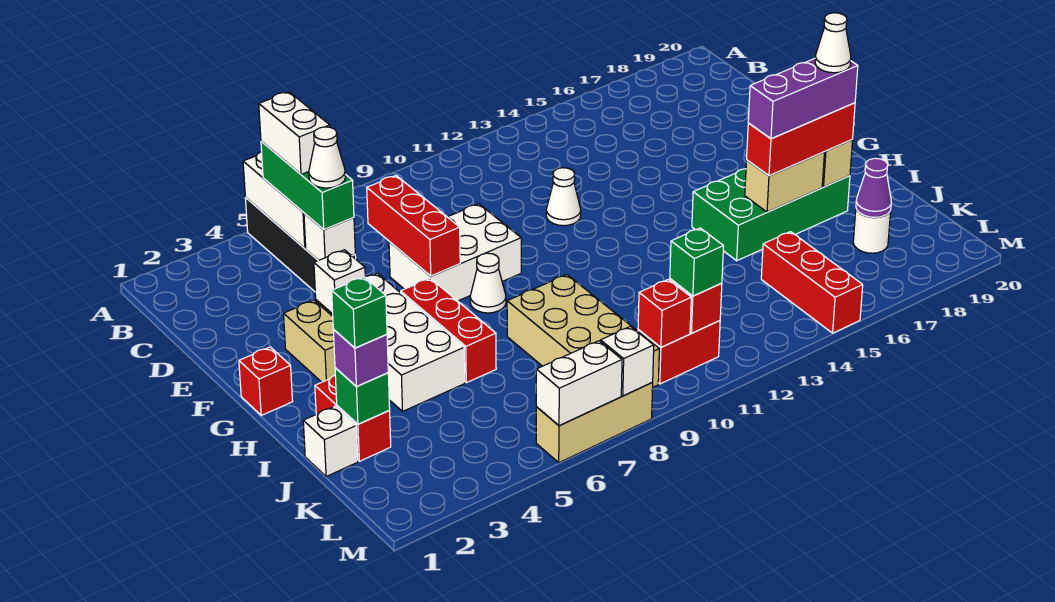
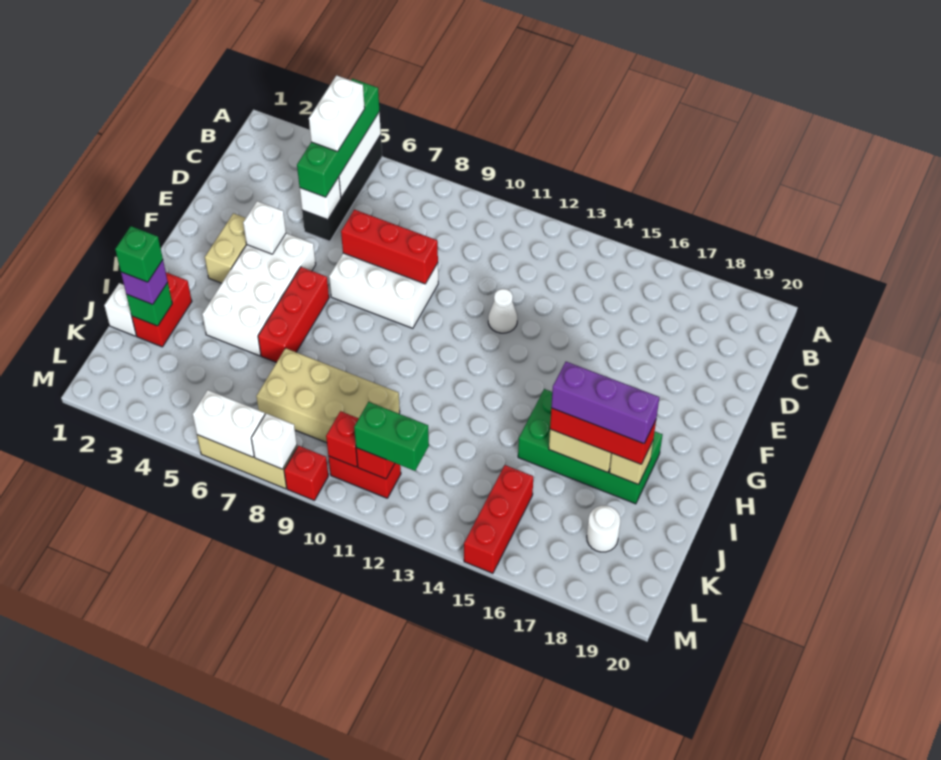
green brick B5:D5 level 3 -> green brick A5:D5 level 3
white cone D5 level 4 -> none
red brick D7:F7 level 2 -> red brick E7:E9 level 2
red brick G1 level 1 -> red brick M9 level 1
white cone G8 level 1 -> none
tan brick I8:L9 level 1 -> tan brick J7:K10 level 1
white cone I18 level 5 -> none
purple cone K18 level 2 -> none
green brick L11 level 3 -> green brick L11:L12 level 3

